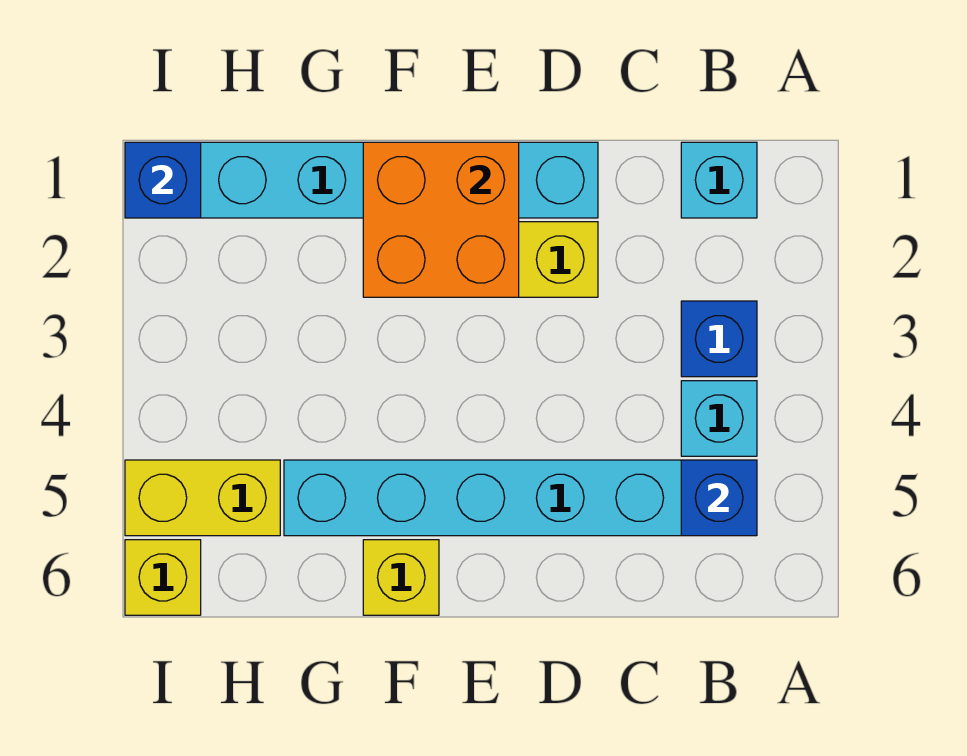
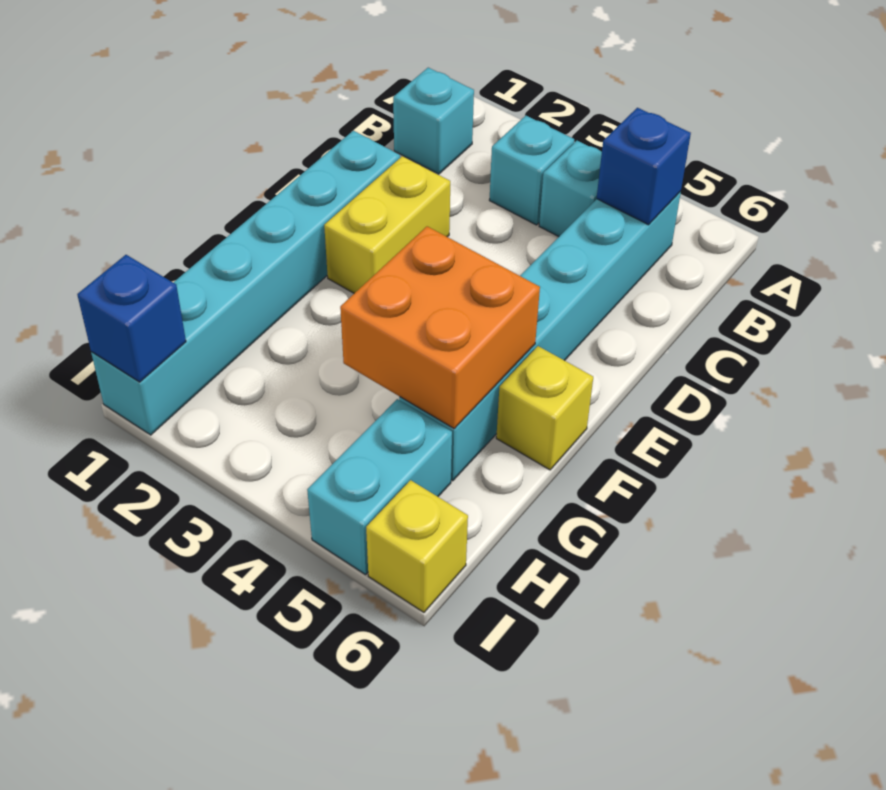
blue brick B3 level 1 -> cyan brick B3 level 1
orange brick E1:F2 level 2 -> orange brick F4:G5 level 2
yellow brick H5:I5 level 1 -> cyan brick H5:I5 level 1

